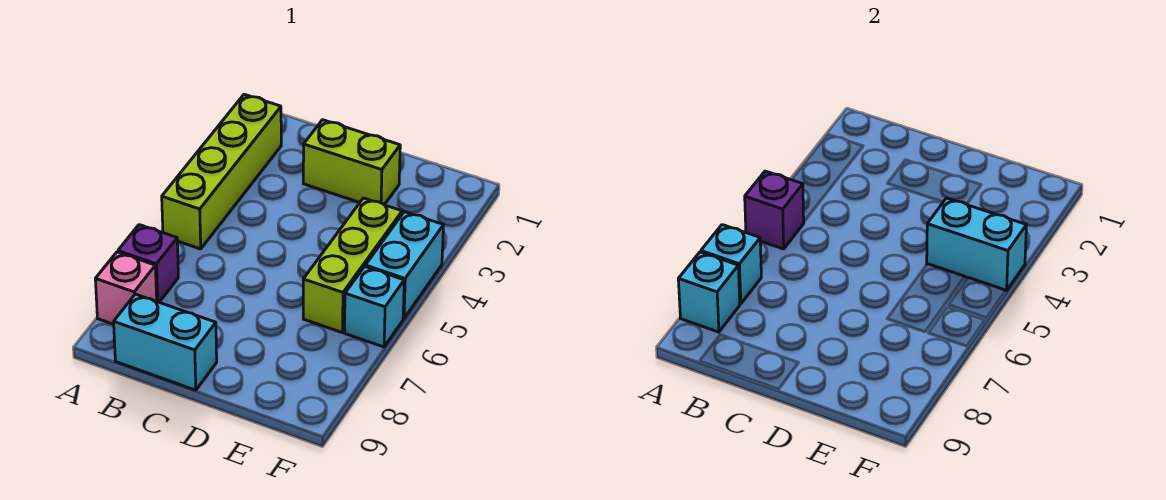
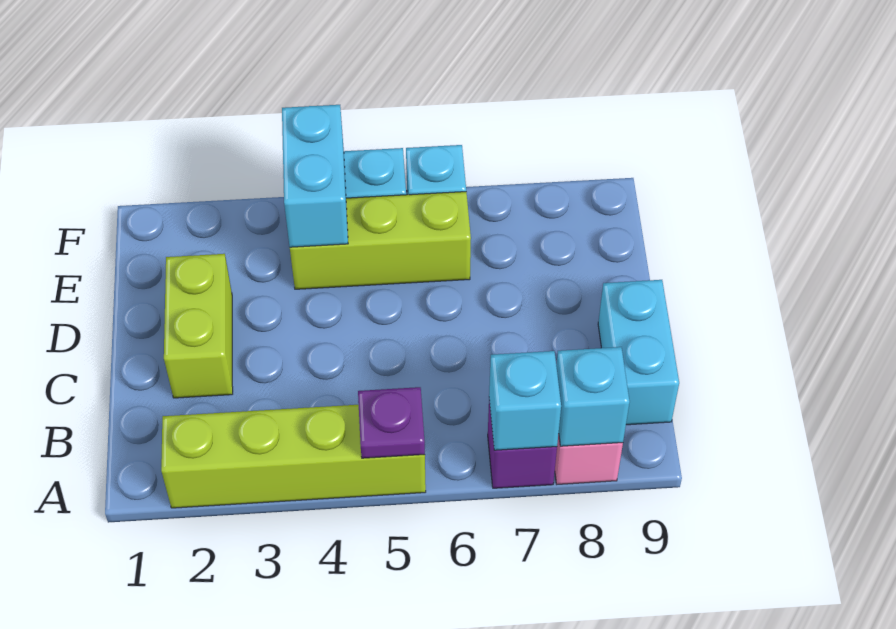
purple brick A5 level 2 -> purple plate A5 level 2

